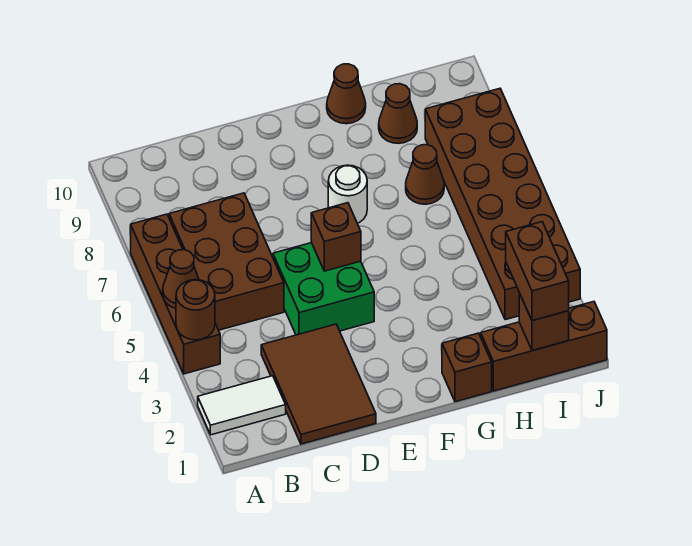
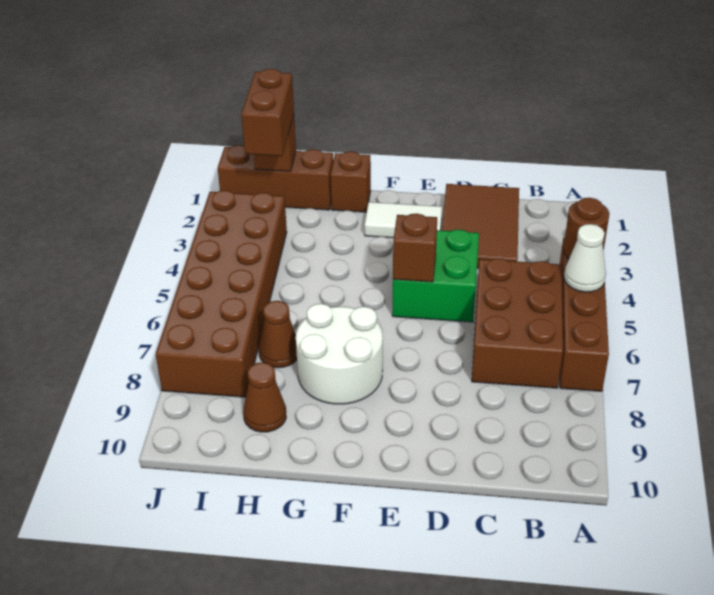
white tile A2:B2 level 1 -> white tile E2:F2 level 1
brown cone A5 level 2 -> white cone A5 level 2
white round brick F7 level 1 -> white round brick F7:G8 level 1
brown cone G10 level 1 -> none

